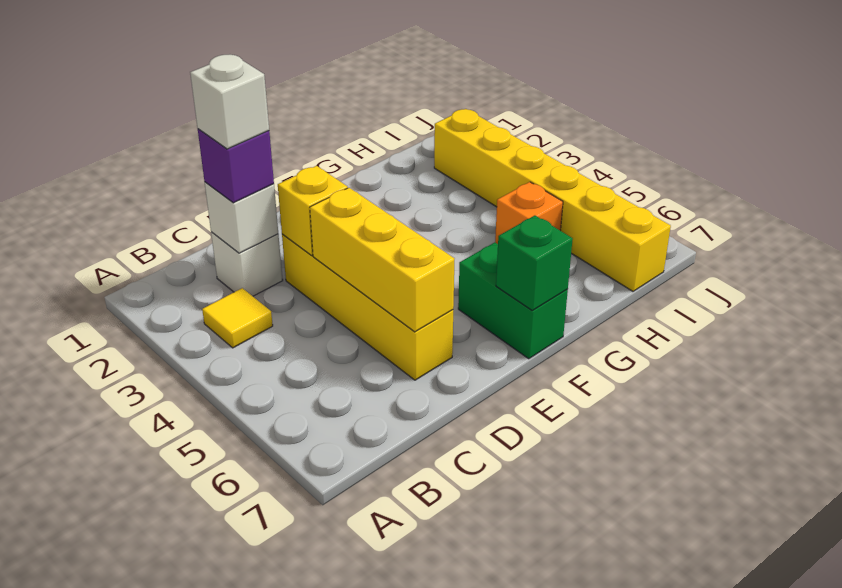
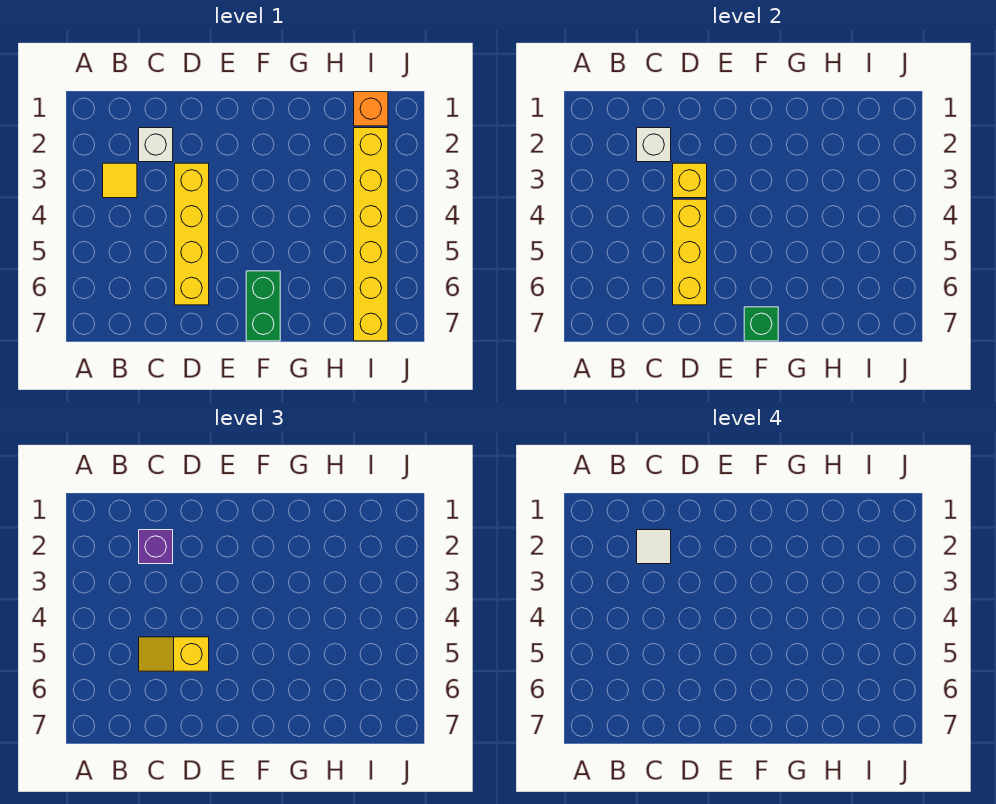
white brick C2 level 4 -> white tile C2 level 4
none -> yellow slope C5:D5 level 3 top D
orange brick H5 level 1 -> orange brick I1 level 1

